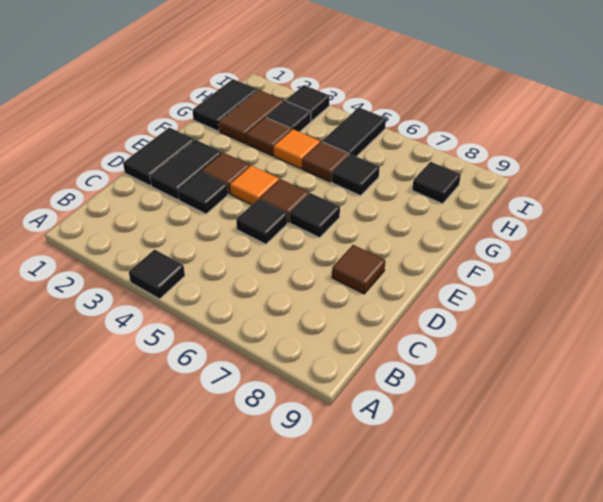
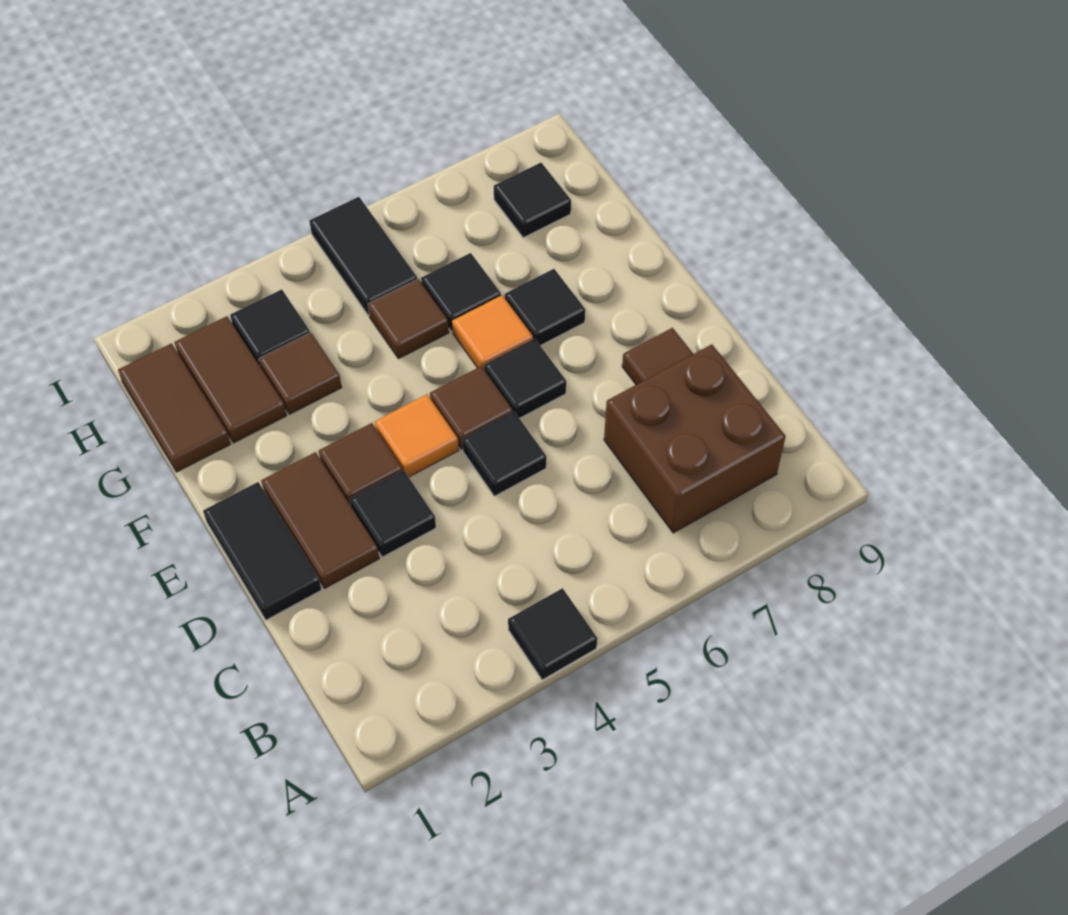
none -> brown brick B7:C8 level 1
black tile D2:E2 level 1 -> brown tile D2:E2 level 1
black tile G1:H1 level 1 -> brown tile G1:H1 level 1
orange tile G4 level 1 -> orange tile F6 level 1
black tile I3 level 1 -> black tile F7 level 1

